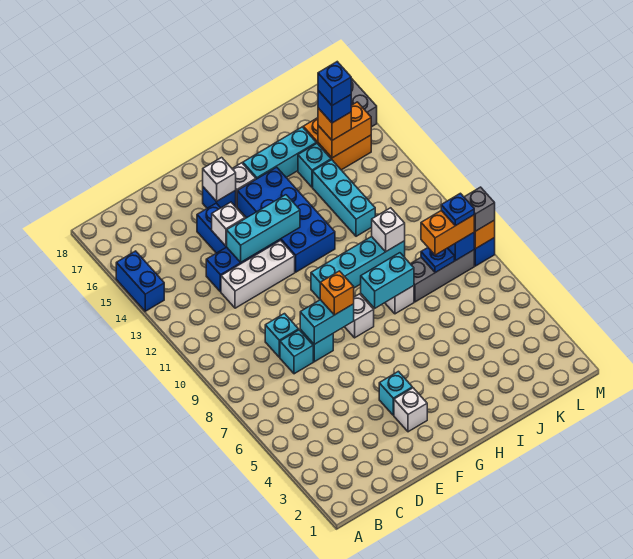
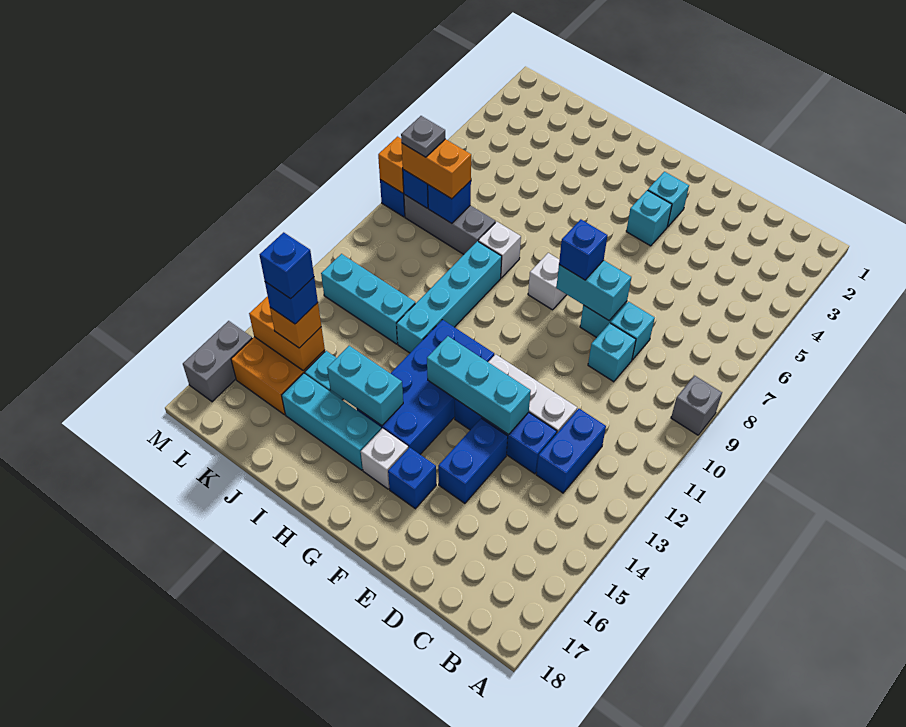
blue brick A14:A15 level 1 -> blue brick C12:C13 level 1
white brick E14 level 2 -> none
white brick F3 level 1 -> cyan brick F3 level 1
orange brick F8 level 3 -> blue brick F8 level 3
white brick F16 level 2 -> none
cyan brick G10:J10 level 1 -> cyan brick I9:I12 level 1
cyan brick H8:I8 level 2 -> cyan brick H15:I15 level 2
white brick J10 level 2 -> none
cyan brick J12:J14 level 1 -> cyan brick J12:L12 level 1
blue plate K8 level 2 -> blue brick K8 level 2
blue plate L8 level 4 -> grey plate L8 level 4
grey brick M8 level 3 -> grey brick A9 level 1

